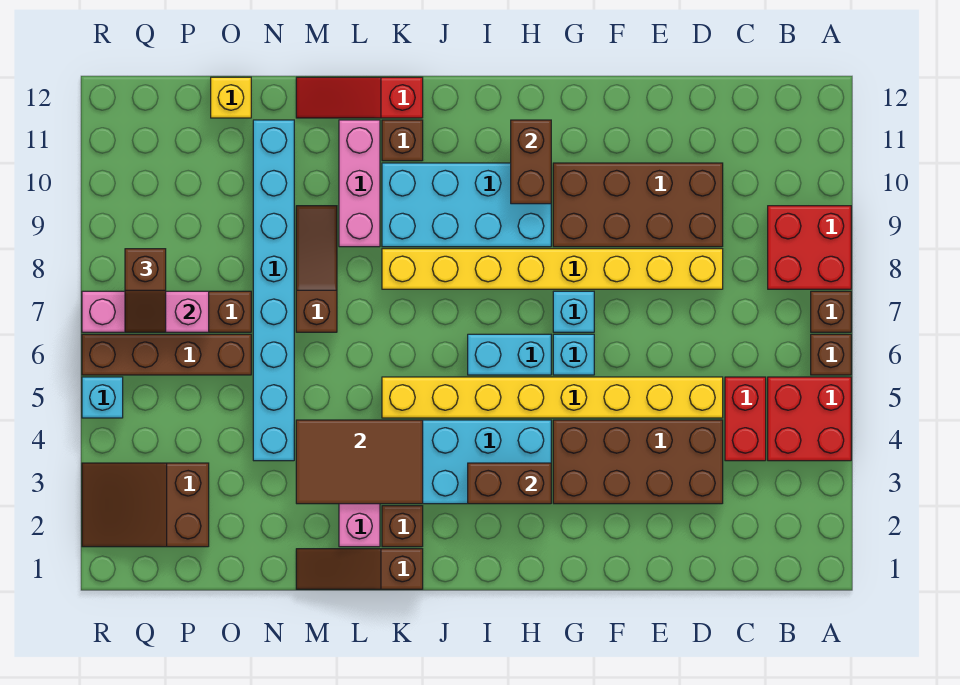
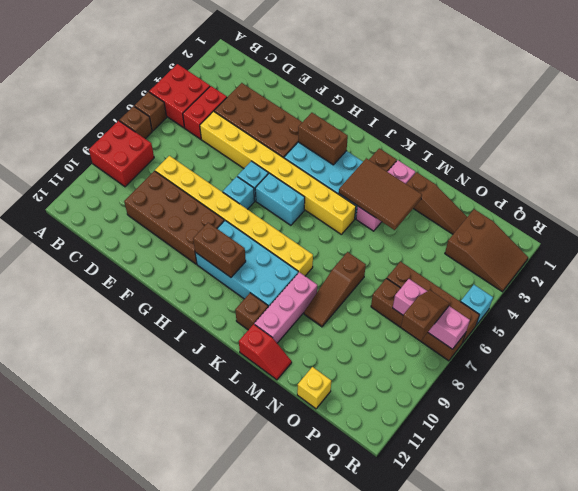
brown brick H10:H11 level 2 -> brown brick H10:I10 level 2
brown slope K1:M1 level 1 top K -> brown slope M2:O2 level 1 top M
red slope K12:M12 level 1 top K -> red slope L12:M12 level 1 top L
cyan brick N4:N11 level 1 -> none

